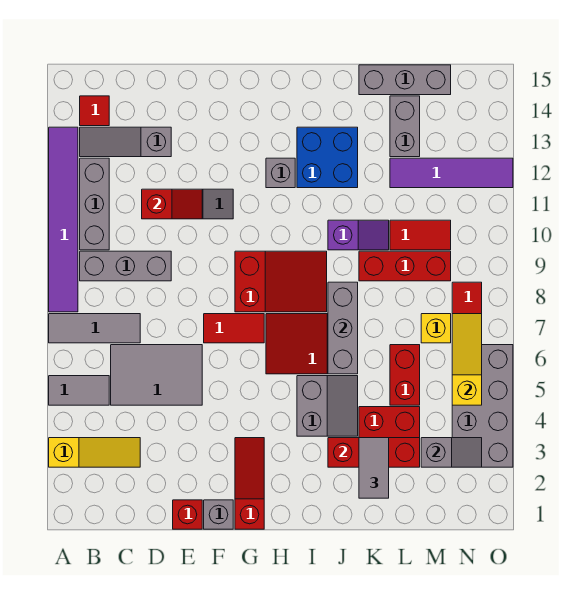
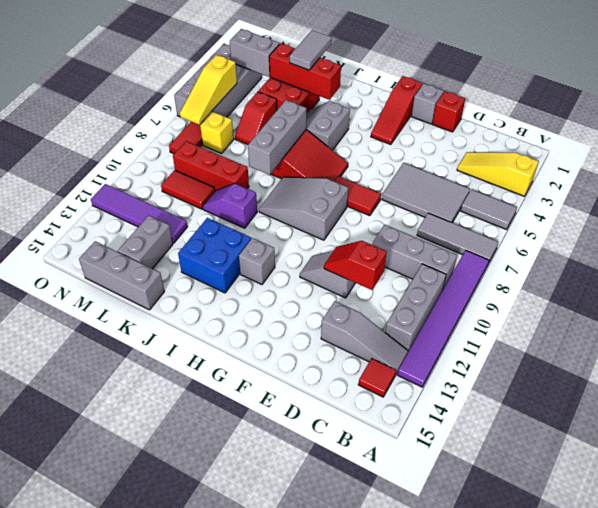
red slope G8:I9 level 1 top G -> grey slope G8:I9 level 1 top G
red brick L5:L6 level 1 -> red slope L5:L6 level 1 top 5
grey slope M3:N3 level 2 top M -> grey brick M3:N3 level 2

